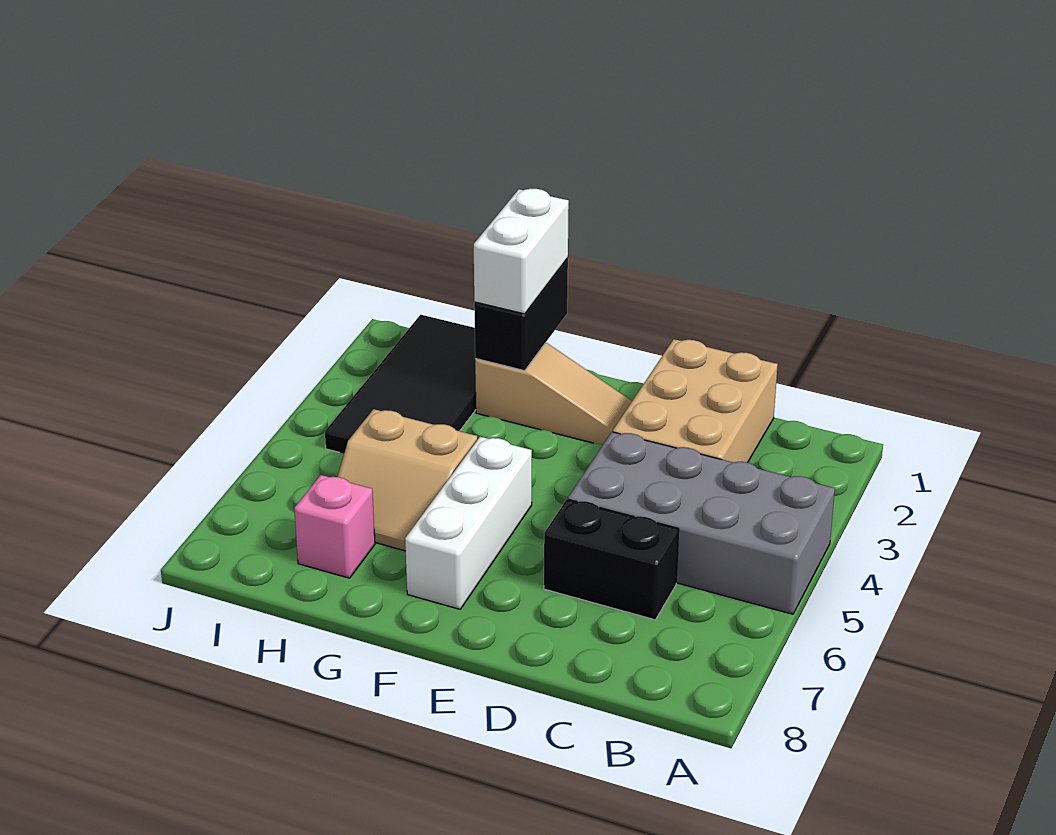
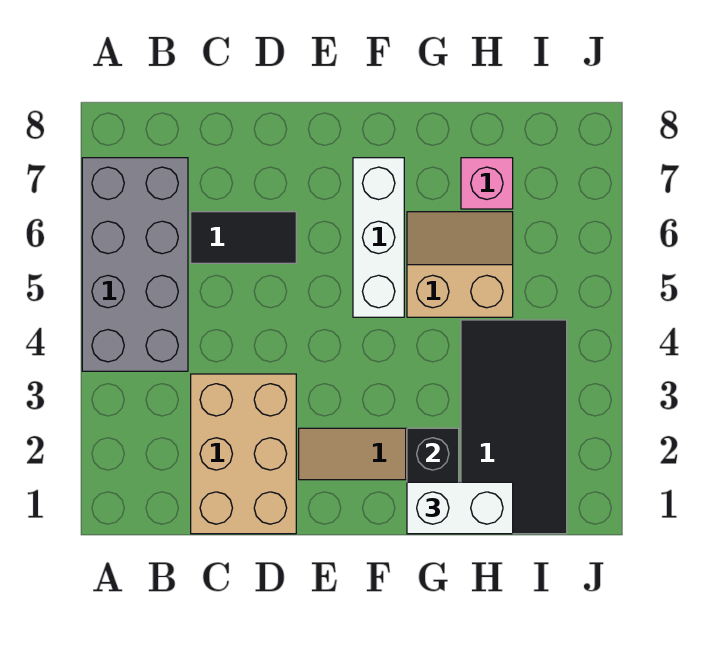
grey brick A4:D5 level 1 -> grey brick A4:B7 level 1
black brick C6:D6 level 1 -> black tile C6:D6 level 1
white brick G1:G2 level 3 -> white brick G1:H1 level 3

